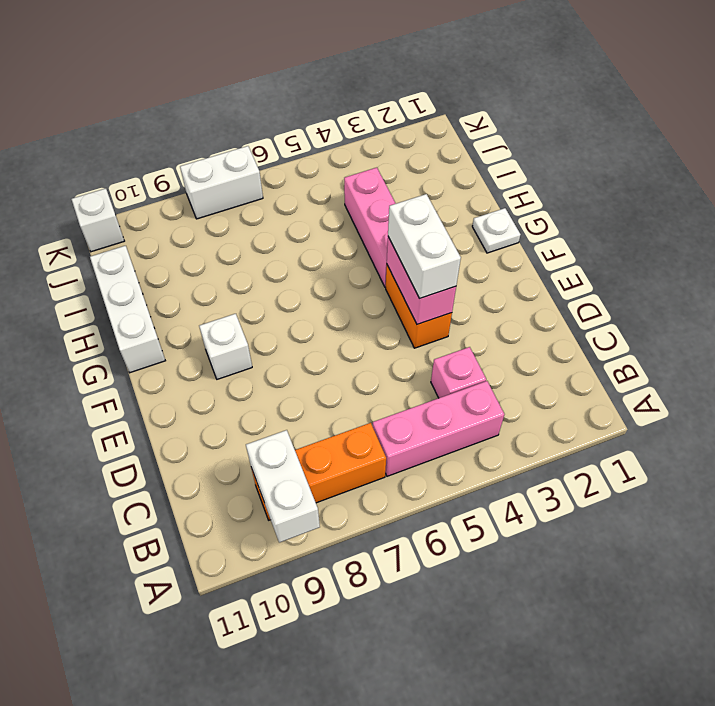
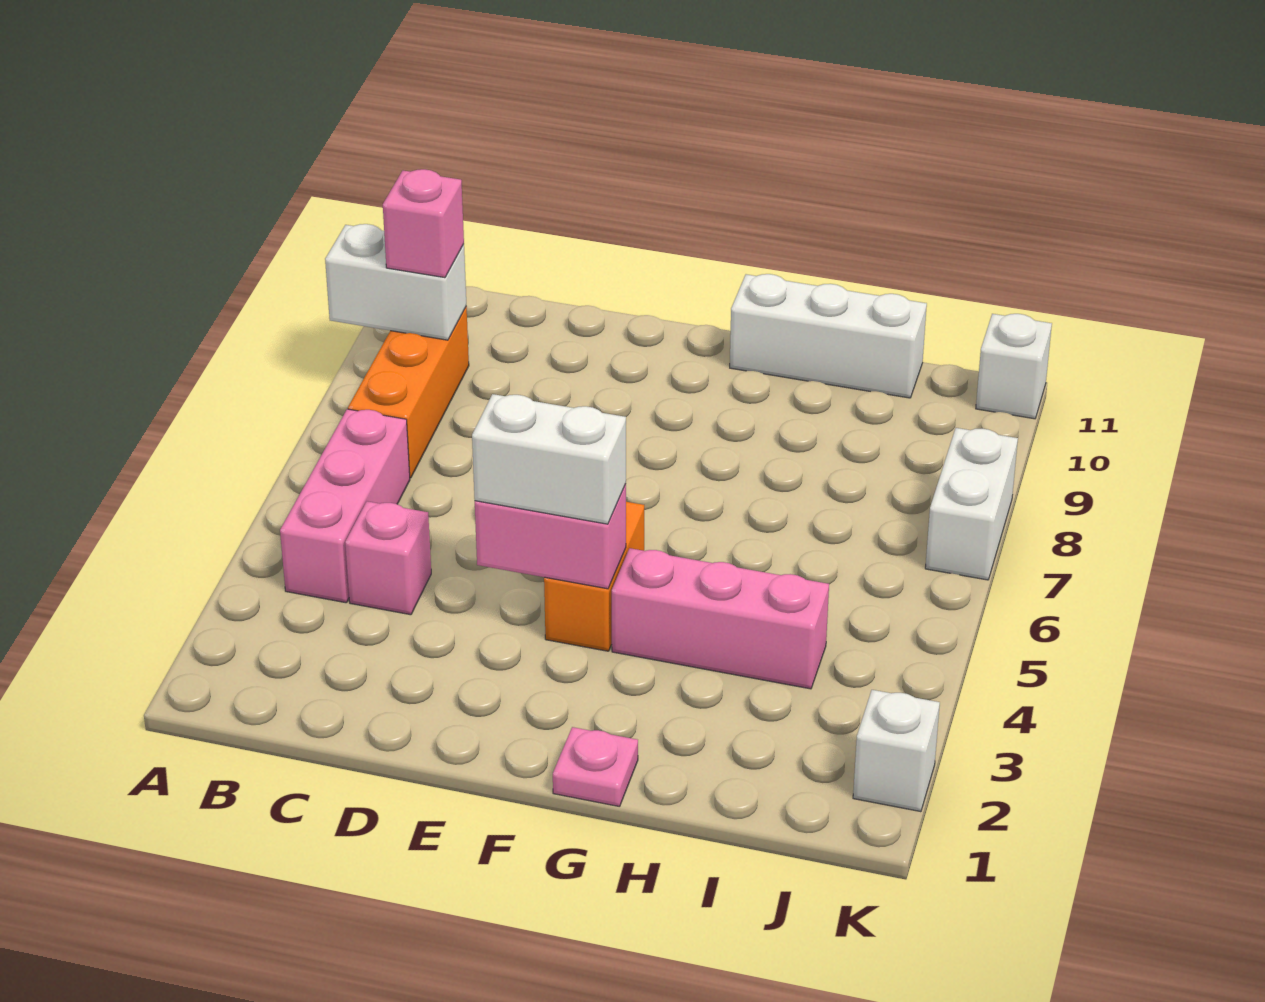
none -> pink brick B9 level 3
orange brick E4:F4 level 1 -> orange brick F4:F5 level 1
white brick F9 level 1 -> white brick K2 level 1
white plate G1 level 1 -> pink plate G1 level 1

